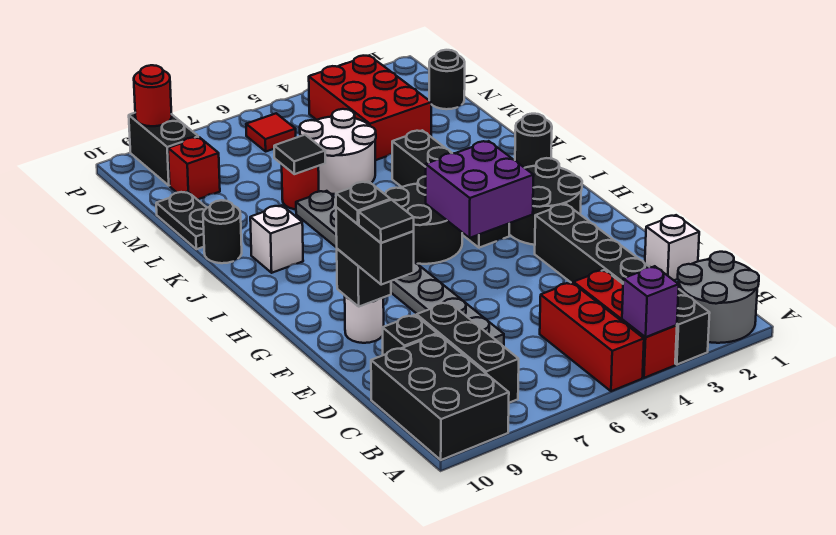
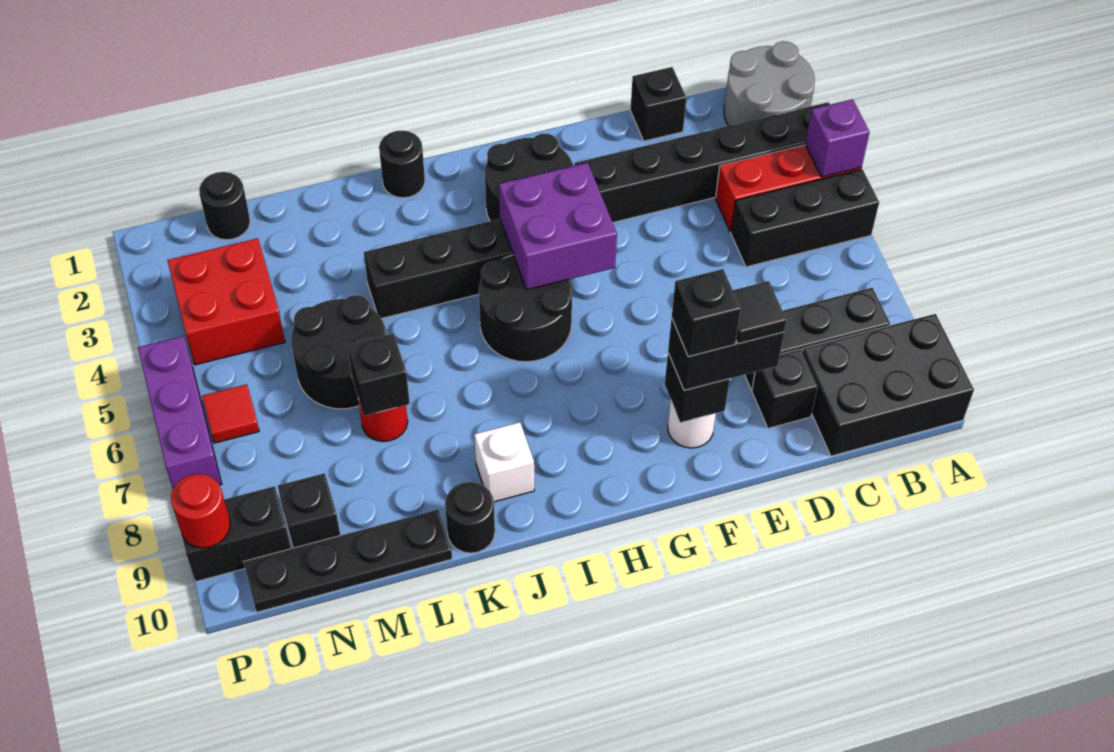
red brick A5:C5 level 1 -> black brick A5:C5 level 1
white brick D1 level 1 -> black brick D1 level 1
grey plate D7:K7 level 1 -> none
black plate F9 level 4 -> black brick F9 level 4
white round brick L5:M6 level 1 -> black round brick L5:M6 level 1
black tile L7 level 2 -> black brick L7 level 2
black plate L10:M10 level 1 -> black plate L10:O10 level 1
red brick M3:O4 level 1 -> red brick N3:O4 level 1
red brick N9 level 1 -> black brick N9 level 1
none -> purple brick P5:P7 level 1

